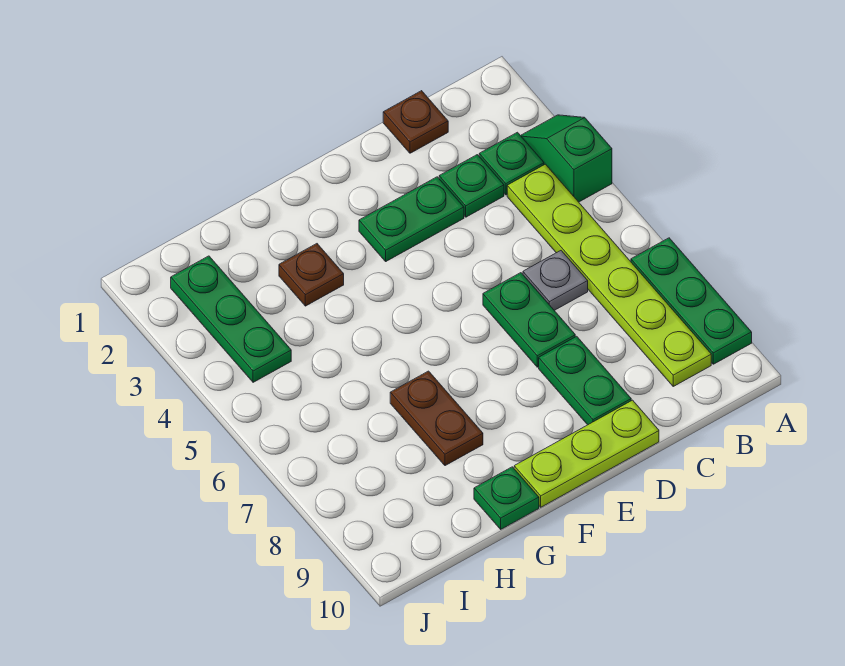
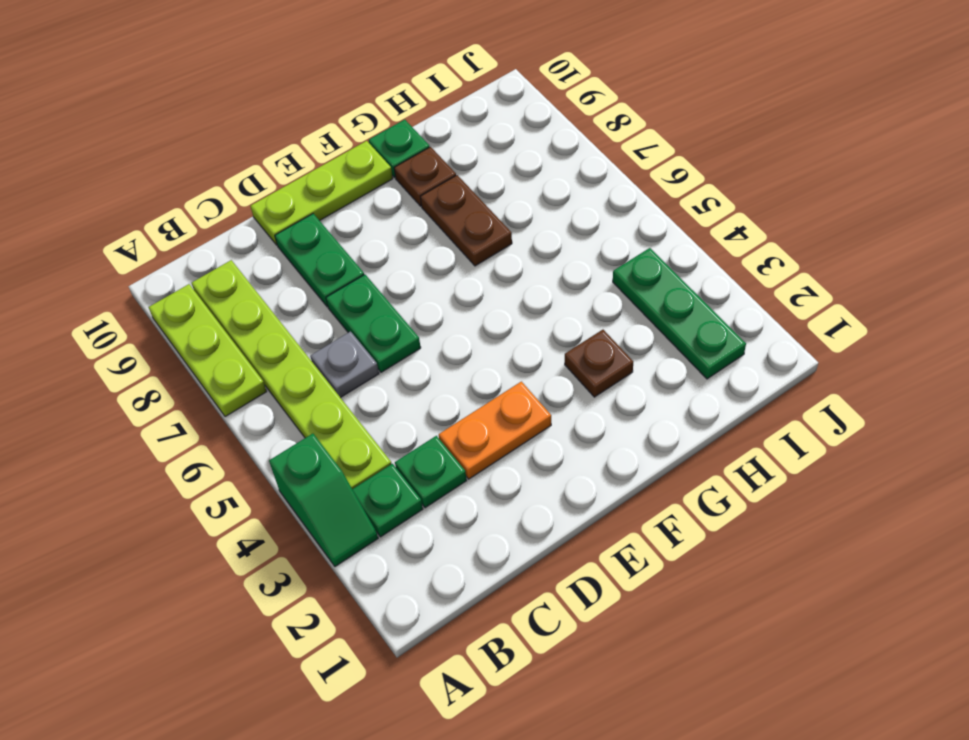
green plate A7:A9 level 1 -> lime plate A7:A9 level 1
brown plate C1 level 1 -> brown plate G9 level 1
green plate D3:E3 level 1 -> orange plate D3:E3 level 1

